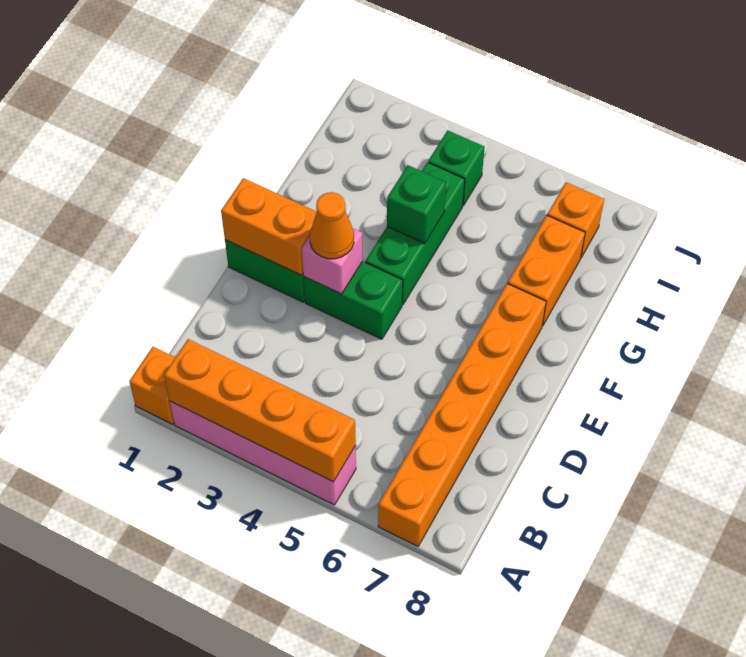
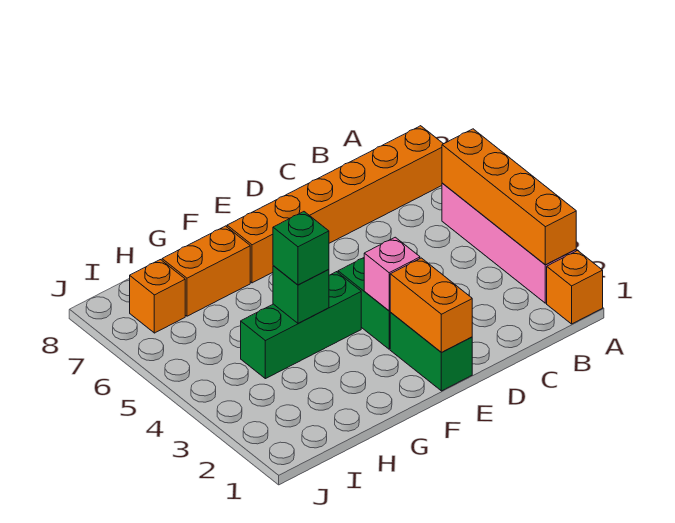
orange cone E3 level 3 -> none
green brick I4 level 1 -> green brick G4 level 3

